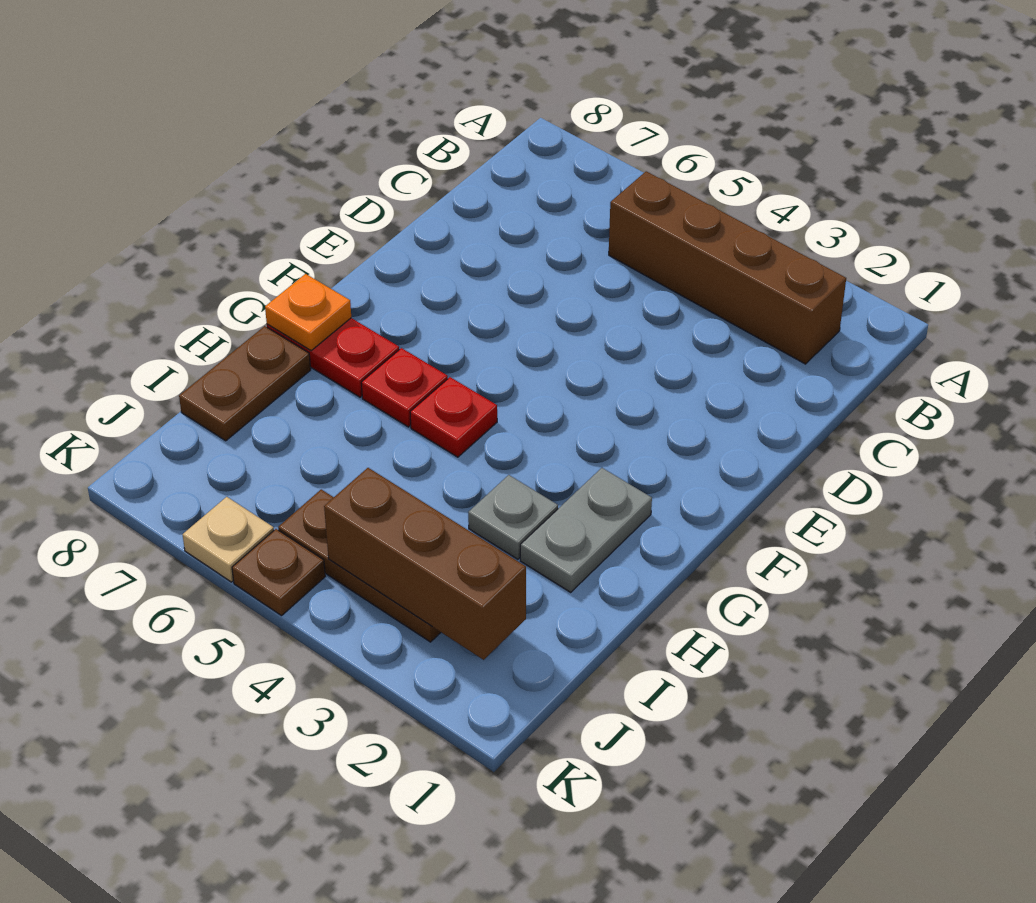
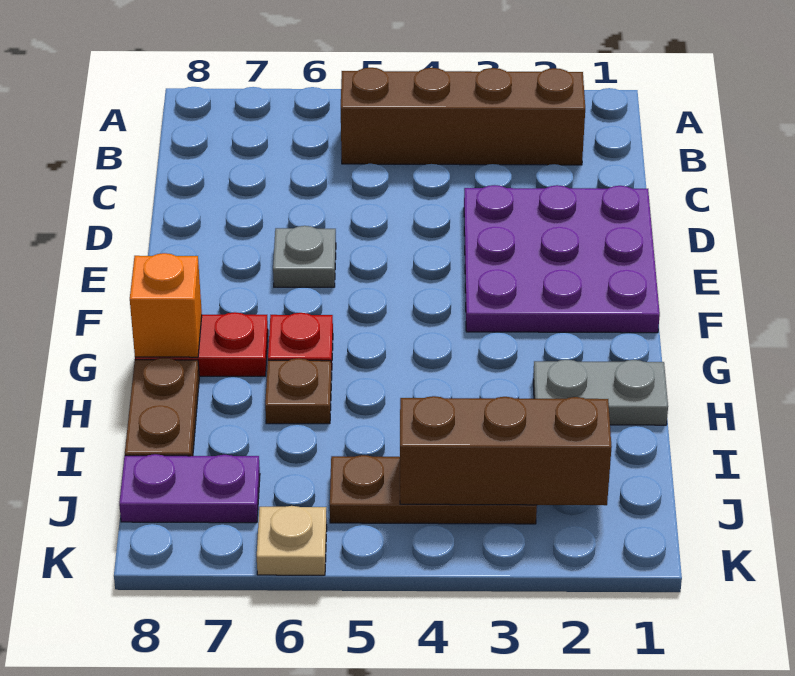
none -> purple plate D1:F3 level 1
grey plate G2:H2 level 1 -> grey plate H1:H2 level 1
red plate G5 level 1 -> none
orange plate G8 level 2 -> orange brick G8 level 2
grey plate H3 level 1 -> grey plate E6 level 1
none -> purple plate J7:J8 level 1
brown plate K5 level 1 -> brown plate H6 level 1

